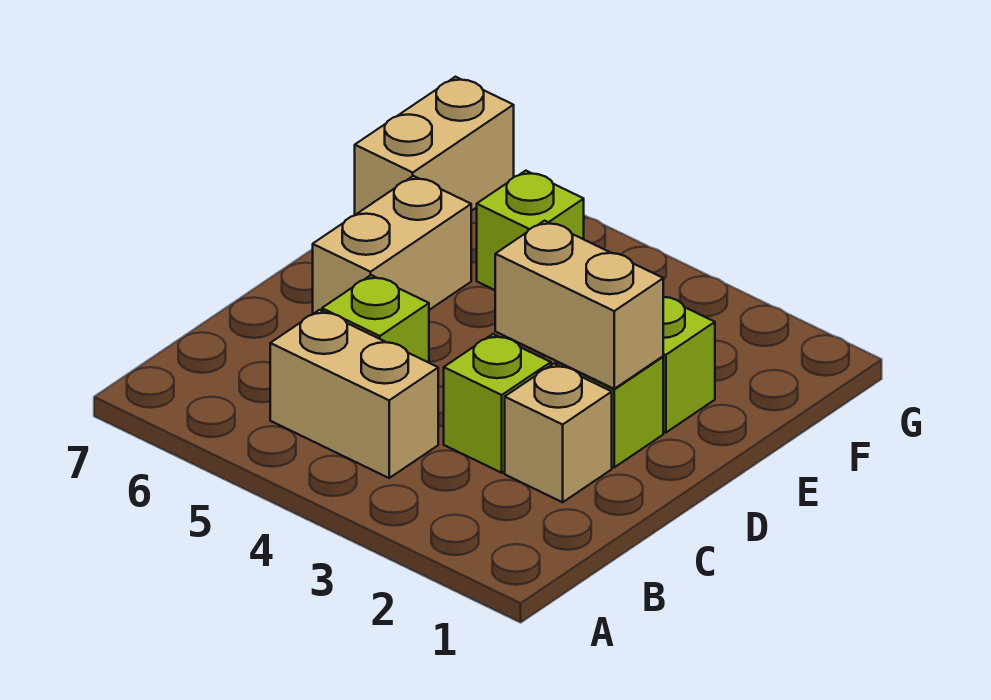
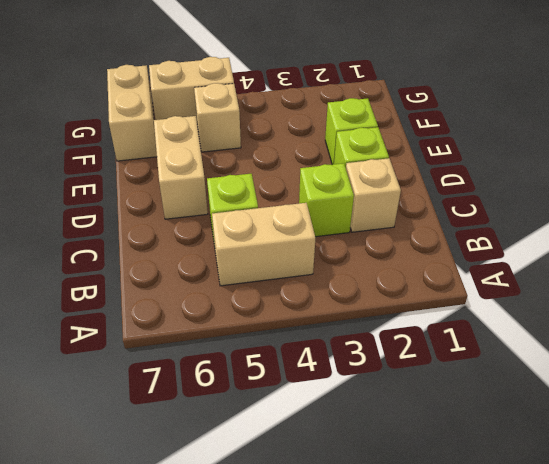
tan brick D2:D3 level 2 -> tan brick G5:G6 level 1
lime brick F5 level 1 -> tan brick F5 level 1

